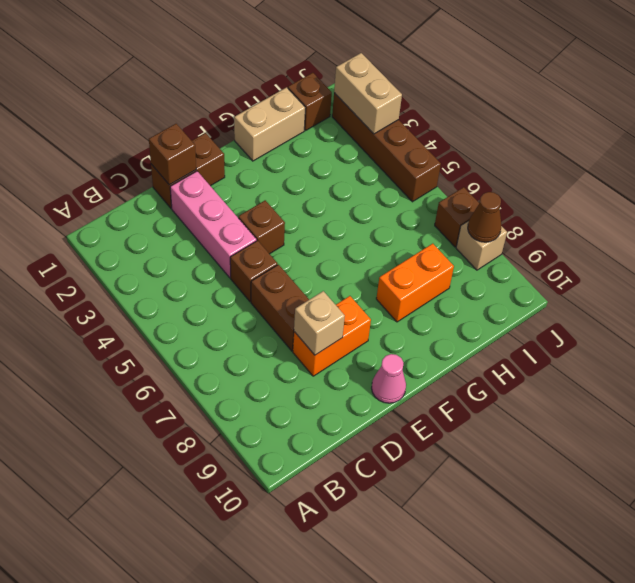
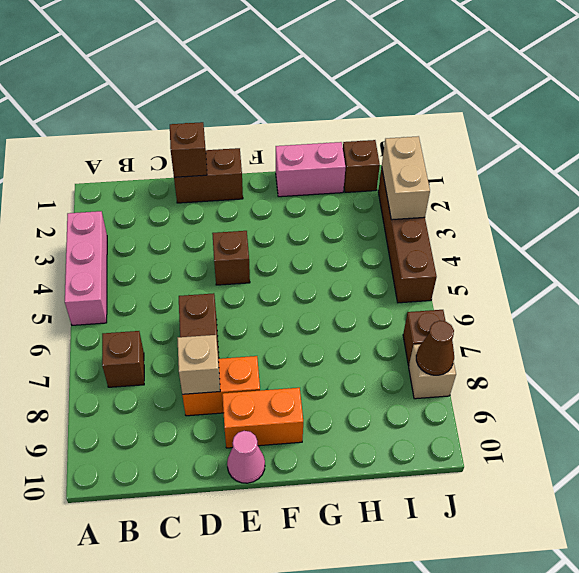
pink brick D2:D4 level 1 -> pink brick A3:A5 level 1
brown brick D5 level 1 -> brown brick B7 level 1
tan brick G1:H1 level 1 -> pink brick G1:H1 level 1
orange brick G8:H8 level 1 -> orange brick E9:F9 level 1

